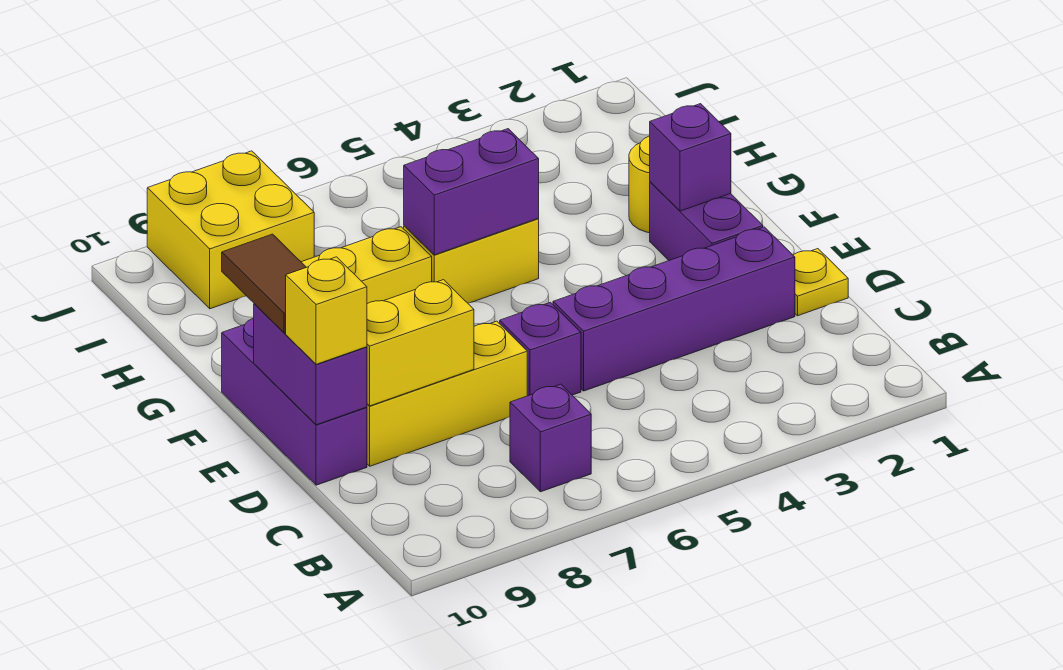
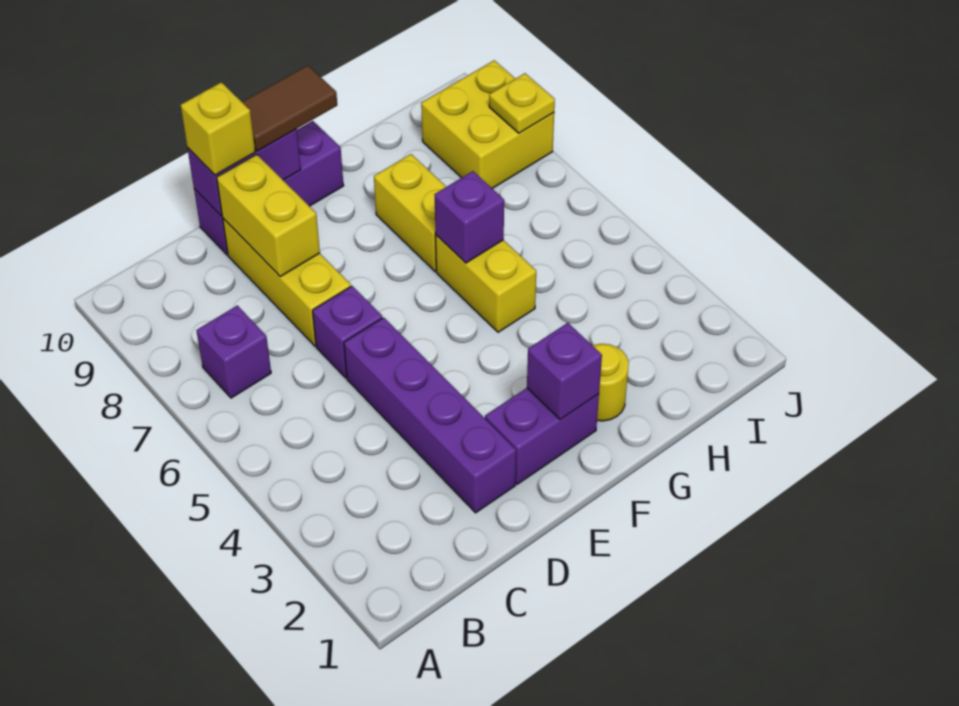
yellow plate D1 level 1 -> yellow plate J8 level 2
purple brick G5:G6 level 2 -> purple brick G6 level 2

